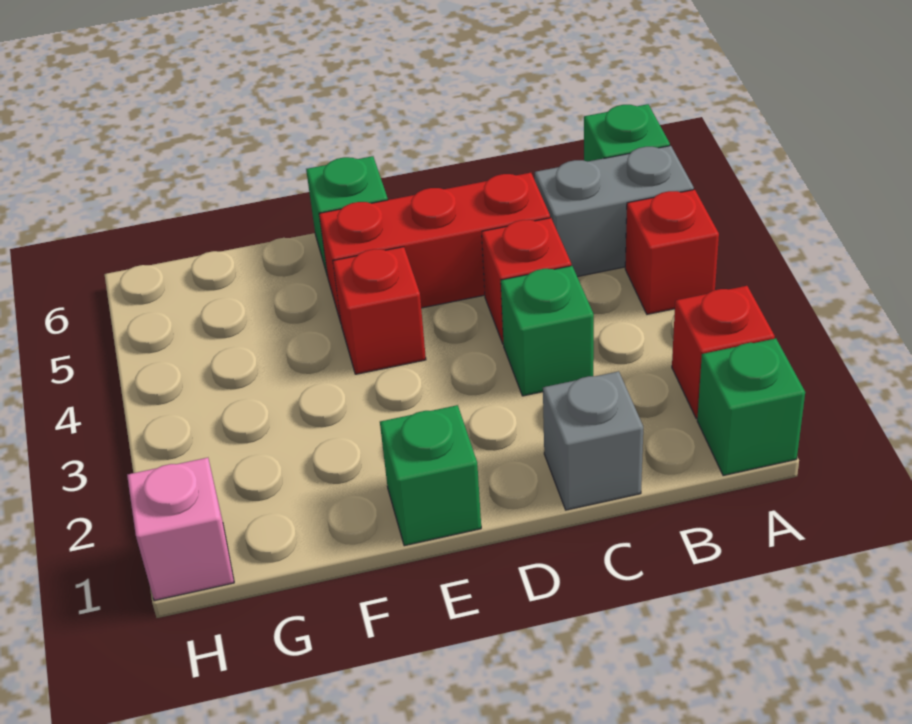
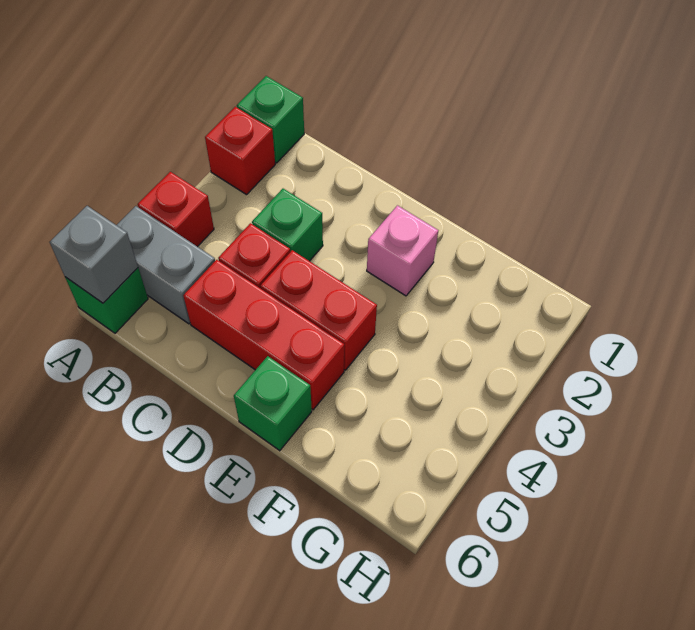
grey brick C1 level 1 -> grey brick A6 level 2
green brick E1 level 1 -> none
red brick E4 level 1 -> red brick D4:E4 level 1
pink brick H1 level 1 -> pink brick E2 level 1

